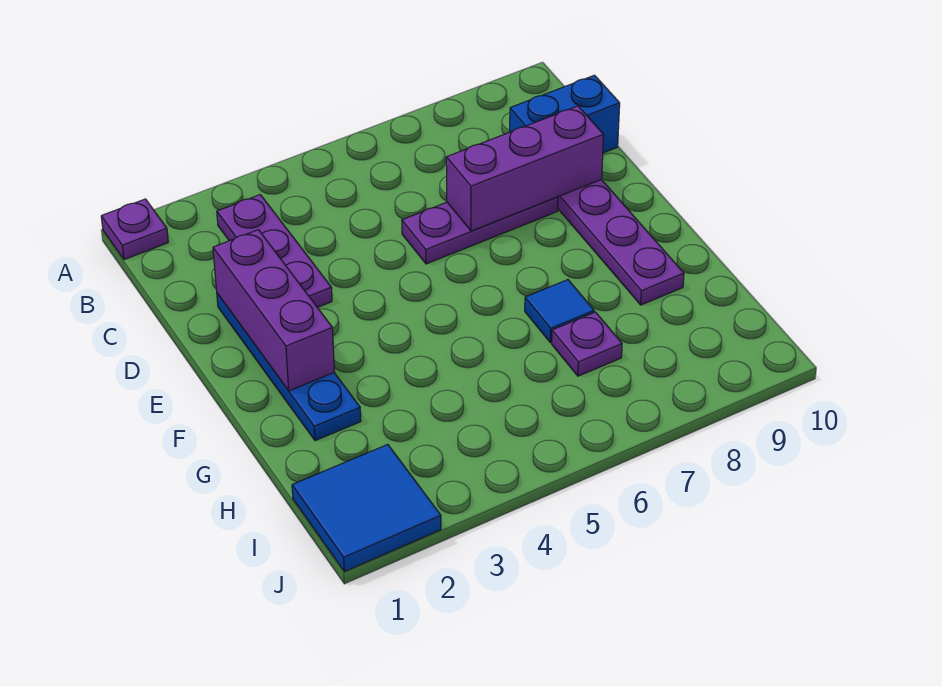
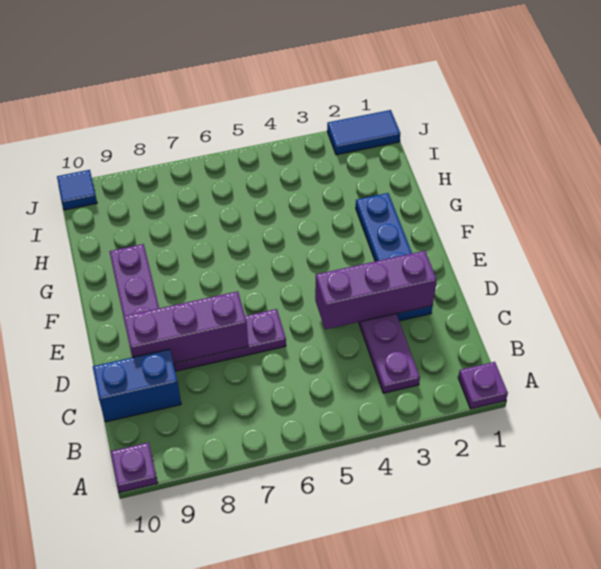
purple brick D2:F2 level 2 -> purple brick D2:D4 level 2
blue tile G7 level 1 -> blue tile J10 level 1
purple plate H7 level 1 -> purple plate A10 level 1
blue tile I1:J2 level 1 -> blue tile J1:J2 level 1

